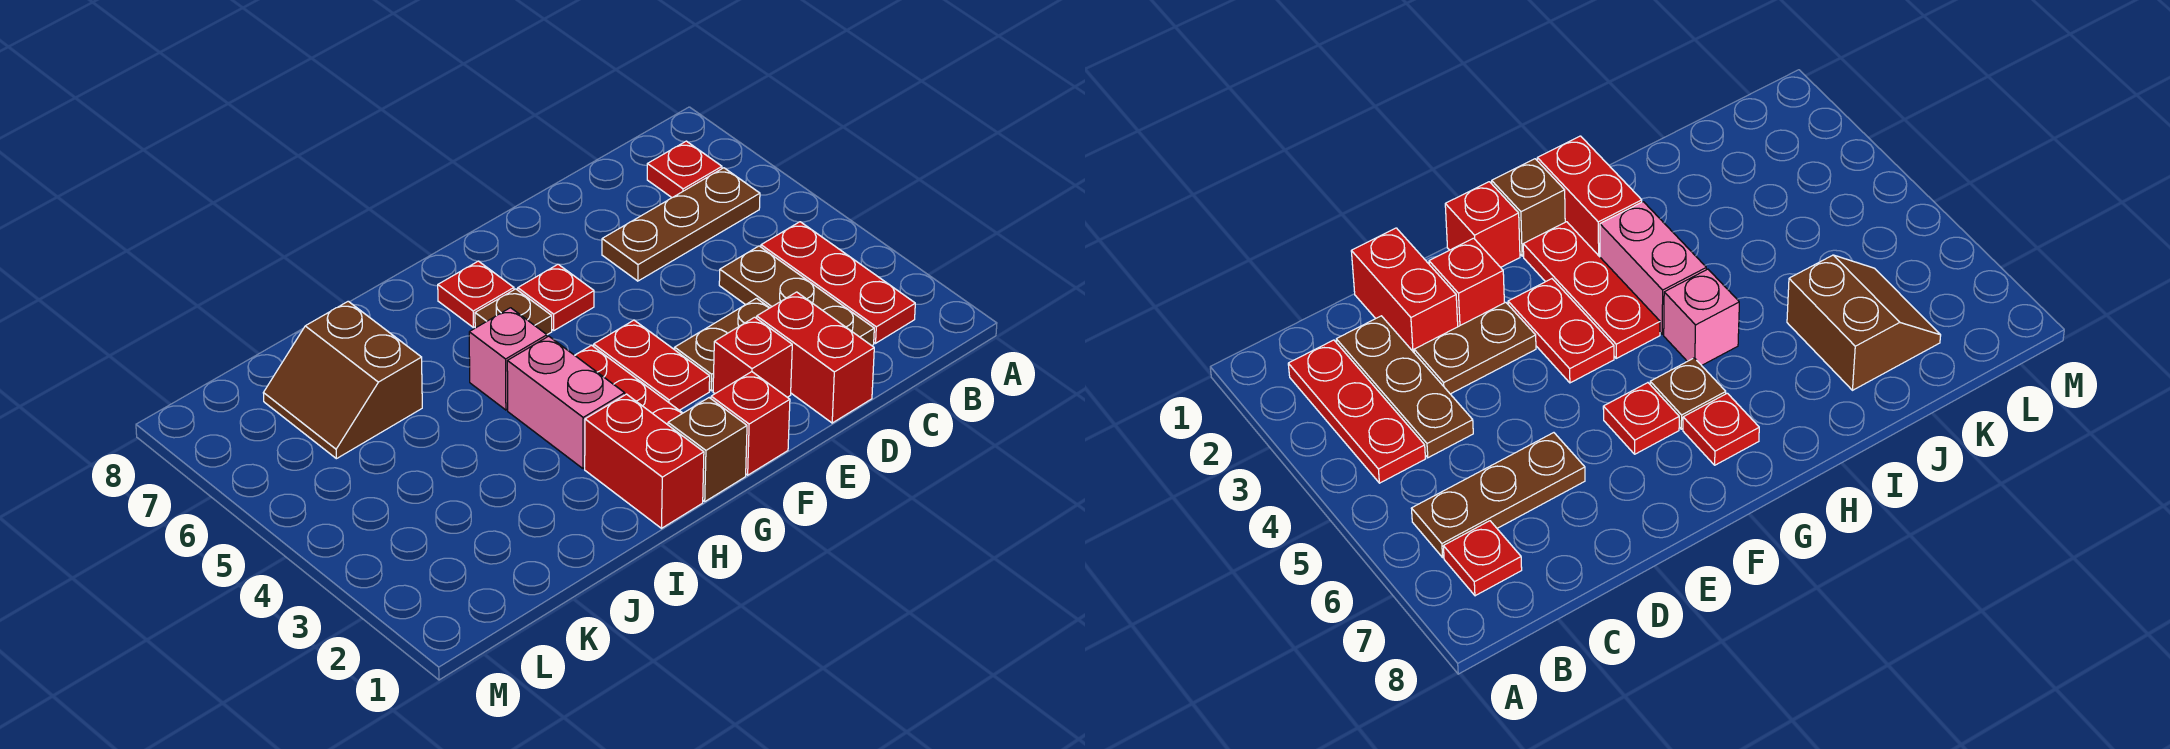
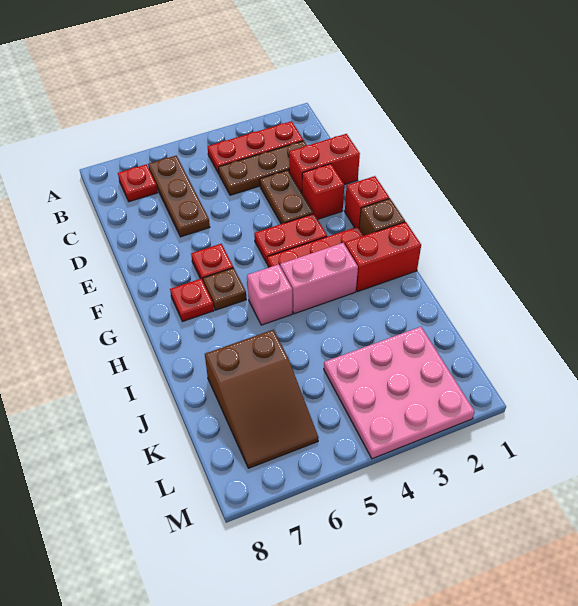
brown slope J6:K7 level 1 top J -> brown slope J6:L7 level 1 top J
none -> pink plate K2:M4 level 1

